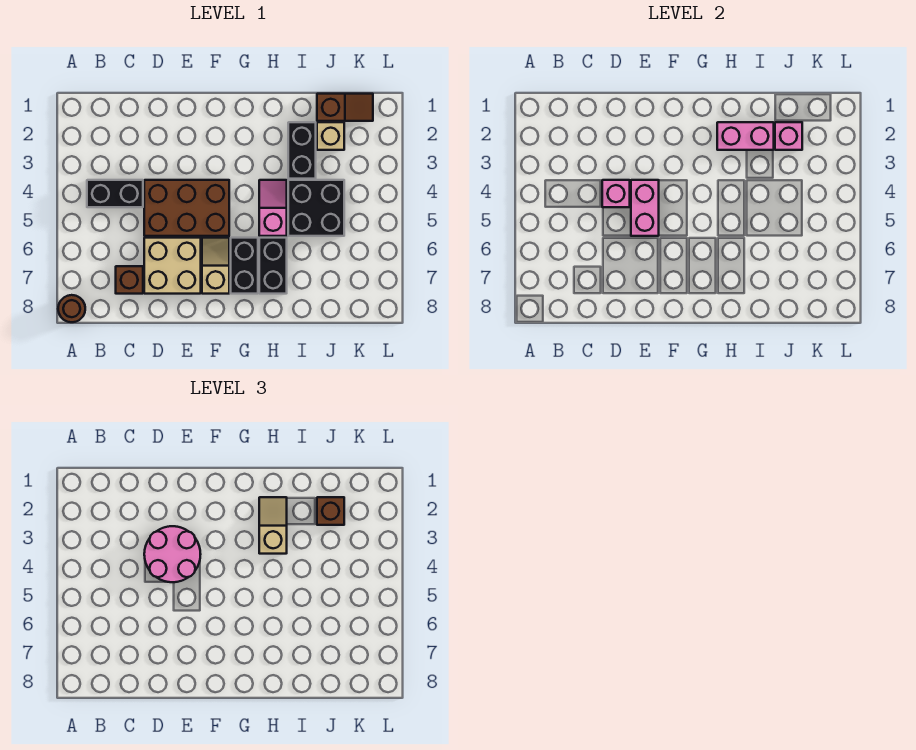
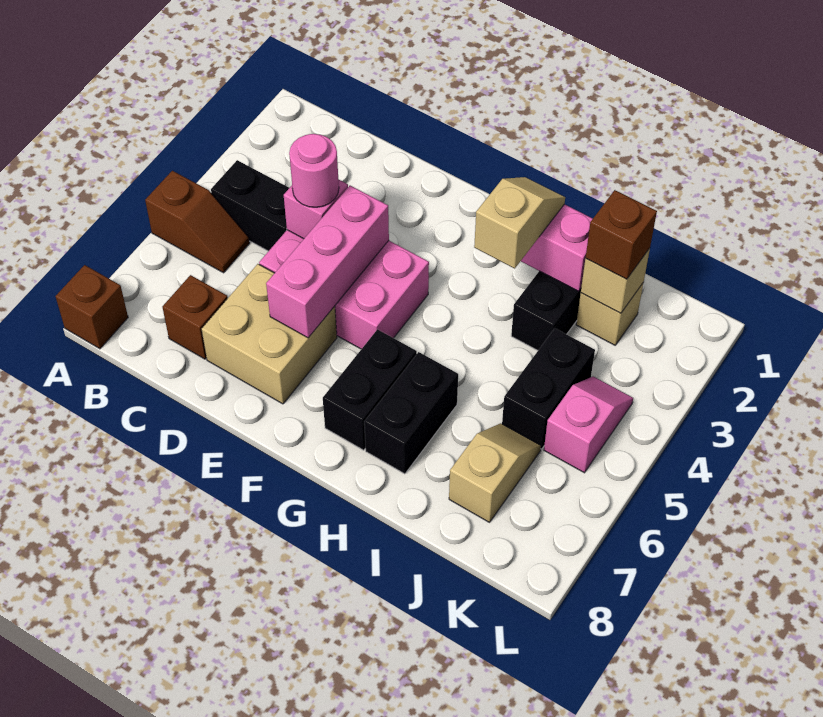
brown round brick A8 level 1 -> brown brick A8 level 1
pink round brick D3:E4 level 3 -> pink round brick D4 level 3
brown brick D4:F5 level 1 -> pink brick D4:F5 level 1
pink brick E4:E5 level 2 -> pink brick E4:E6 level 2
tan slope F6:F7 level 1 top 7 -> tan slope J6:J7 level 1 top 7
pink slope H4:H5 level 1 top 5 -> pink slope K4:K5 level 1 top 5
black brick I4:J5 level 1 -> black brick J4:J5 level 1
brown slope J1:K1 level 1 top J -> brown slope A5:B5 level 1 top A
pink brick J2 level 2 -> tan brick J2 level 2

